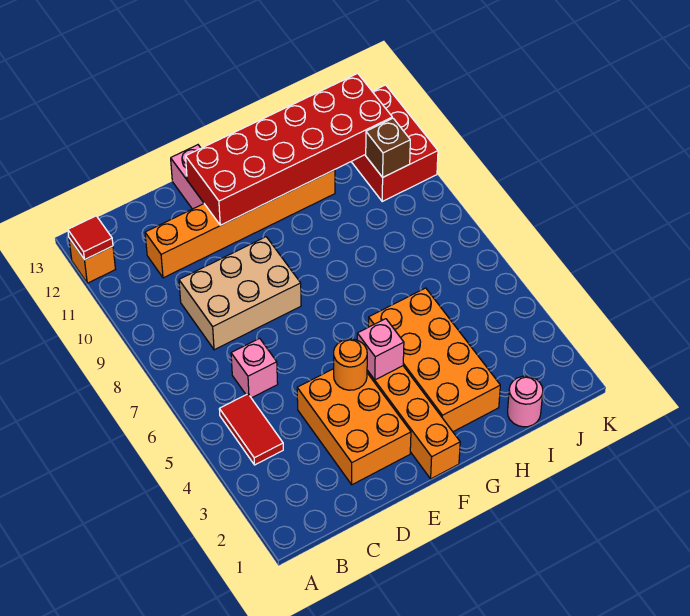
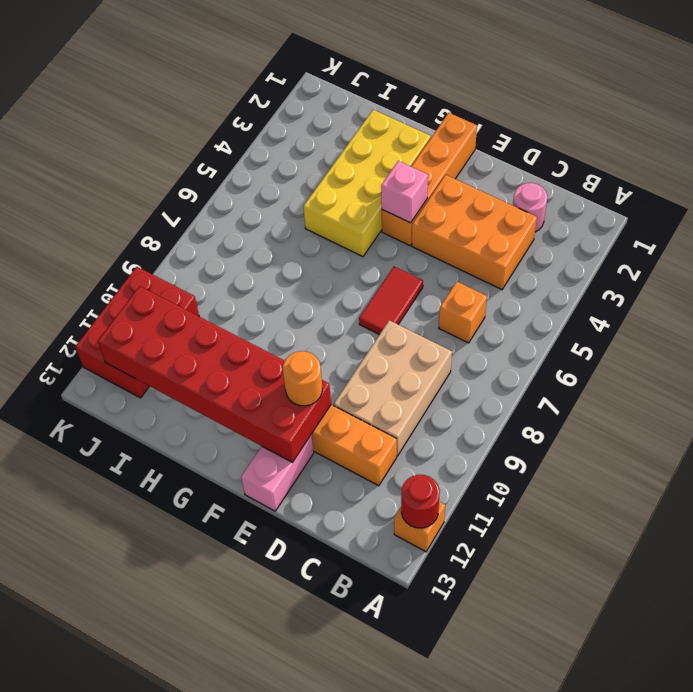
red tile A12 level 2 -> red round brick A12 level 2
red tile B4:B5 level 1 -> red tile E6:E7 level 1
pink brick C6 level 1 -> orange brick C6 level 1
tan brick C8:E9 level 1 -> tan brick C8:D10 level 1
orange brick D2:E4 level 1 -> orange brick C3:E4 level 1
orange round brick E4 level 2 -> orange round brick E11 level 3
orange brick G2:H5 level 1 -> yellow brick G2:H5 level 1
pink round brick I1 level 1 -> pink round brick C2 level 1
brown brick J10 level 2 -> none

